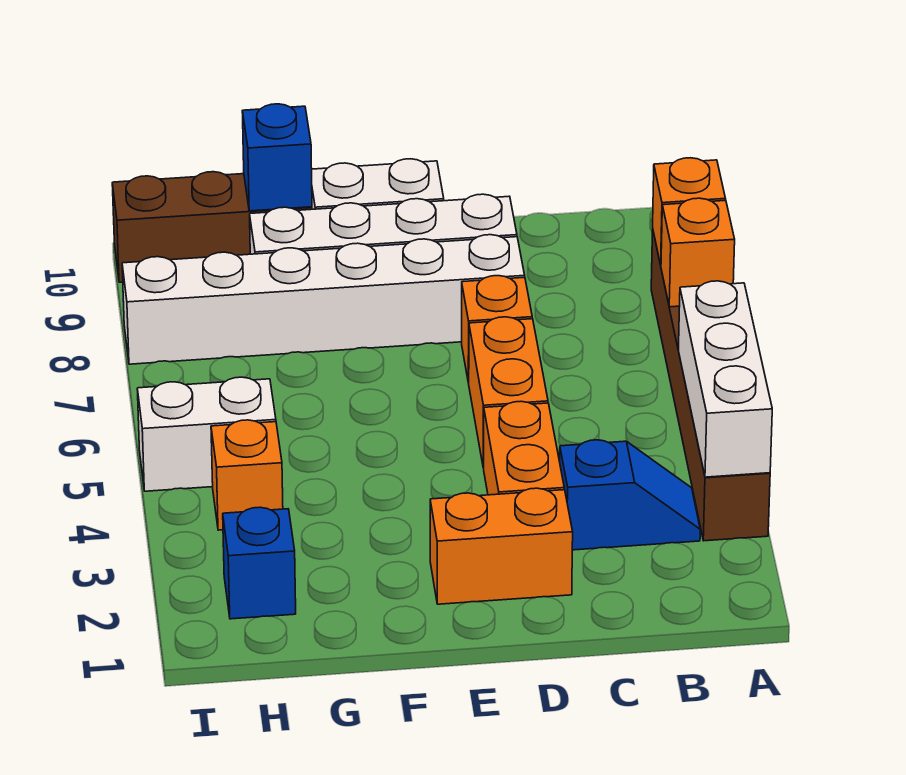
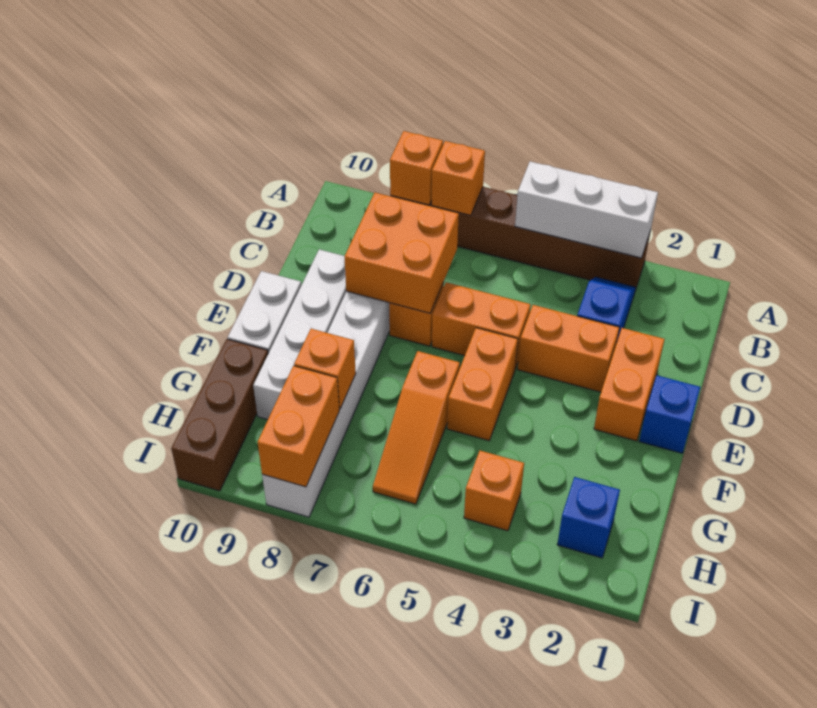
none -> orange brick C7:D8 level 2
none -> orange brick E5:F5 level 1
none -> orange slope F6:H6 level 1 top F
none -> orange brick G8 level 2
blue brick G10 level 2 -> blue brick E1 level 1
white brick H5:I5 level 1 -> none
none -> orange brick H8:I8 level 2

